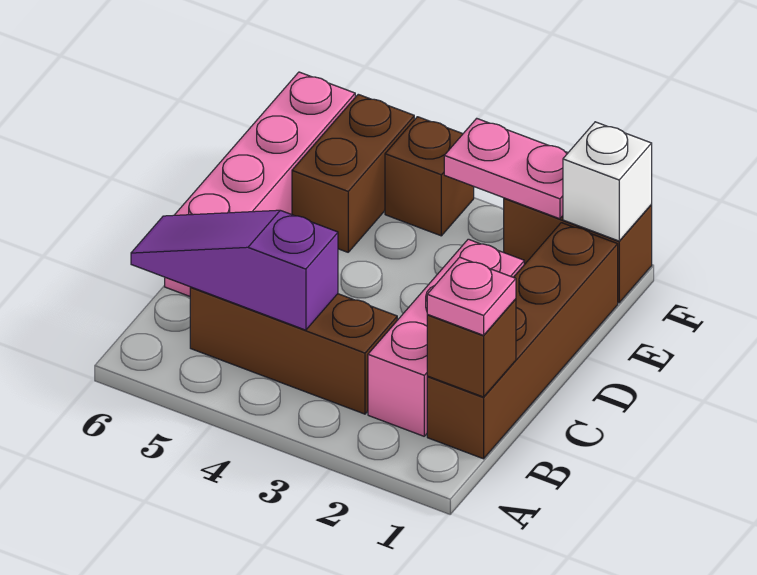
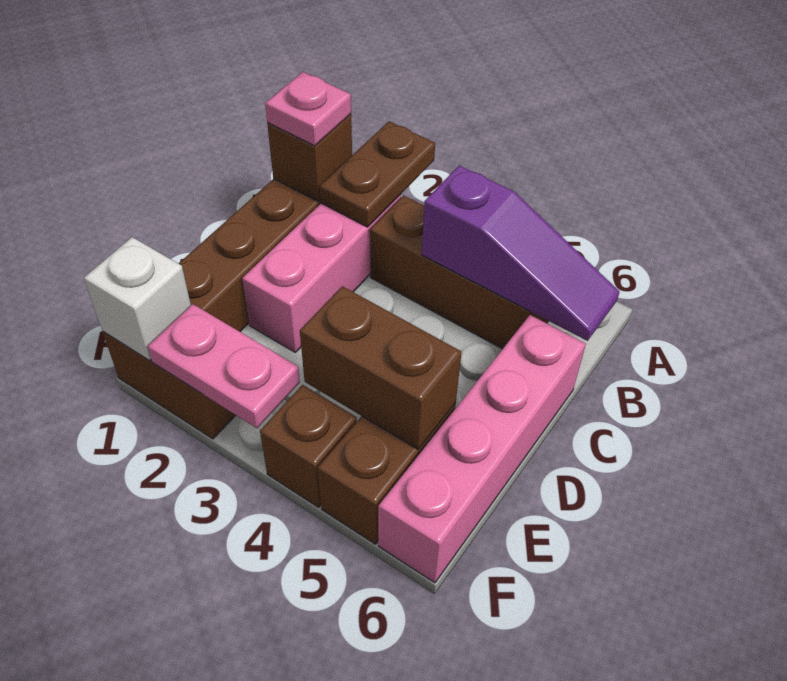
none -> brown plate A2:B2 level 2
none -> brown brick E4:E5 level 2

